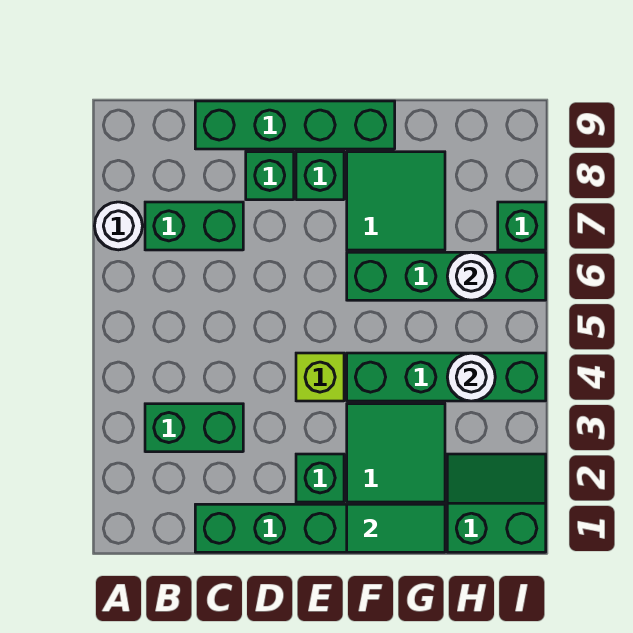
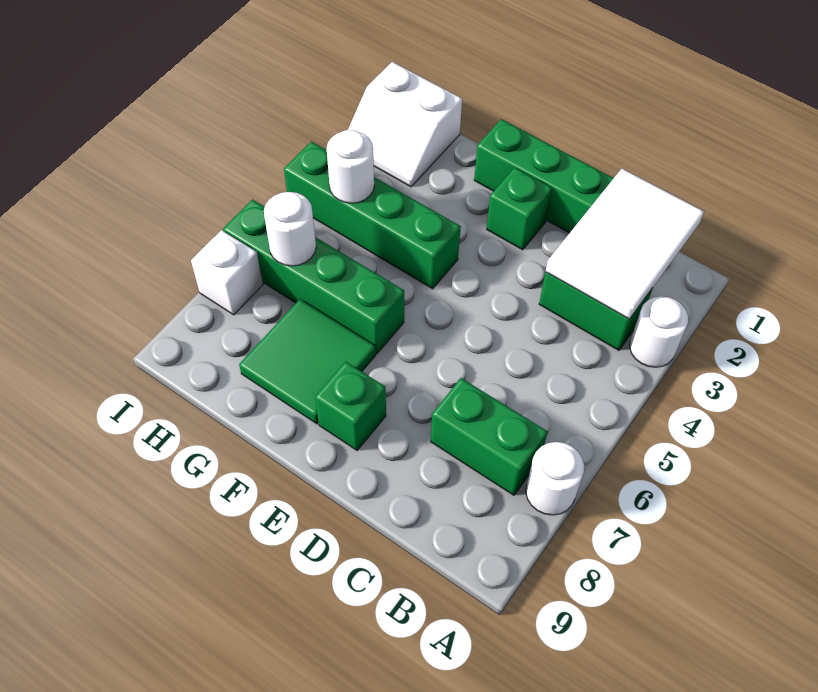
none -> white round brick A3 level 1
none -> white tile B1:C3 level 2
green brick C9:F9 level 1 -> none
green brick D8 level 1 -> none
lime brick E4 level 1 -> none
green tile F1:G1 level 2 -> none
green tile F2:G3 level 1 -> none
green slope H1:I2 level 1 top 1 -> white slope H1:I2 level 1 top 1
green brick I7 level 1 -> white brick I7 level 1

